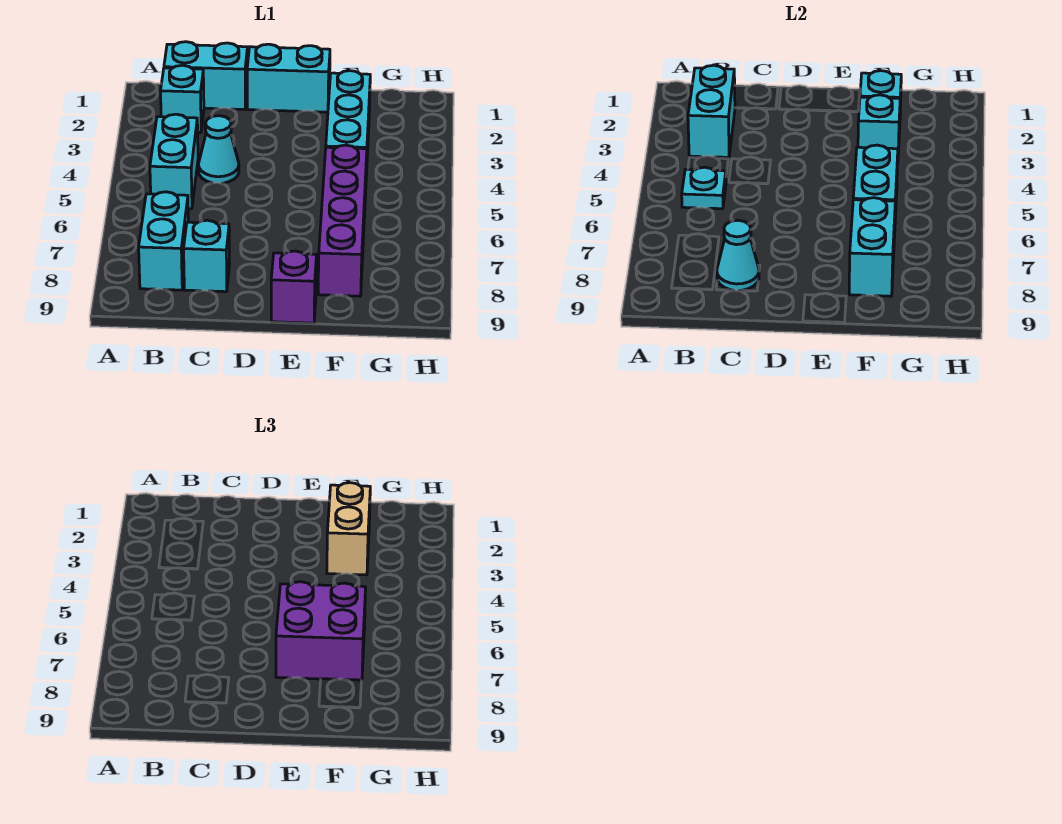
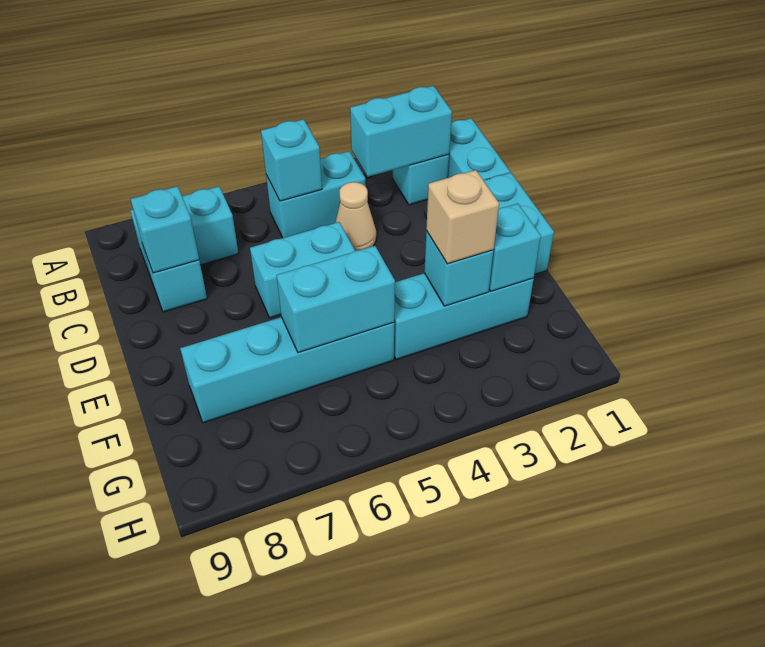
cyan plate B5 level 2 -> cyan brick B5 level 2
cyan cone C4 level 1 -> tan cone C4 level 1
cyan cone C8 level 2 -> cyan brick C8 level 2
purple brick E6:F7 level 3 -> none
purple brick E9 level 1 -> none
tan brick F2:F3 level 3 -> tan brick F3 level 3
purple brick F5:F8 level 1 -> cyan brick F5:F8 level 1
cyan brick F7:F8 level 2 -> cyan brick D5:D6 level 1

